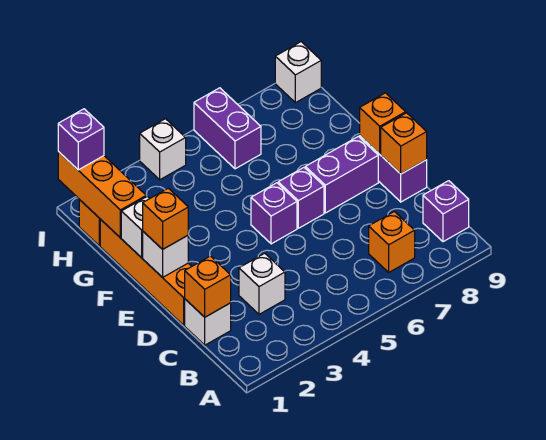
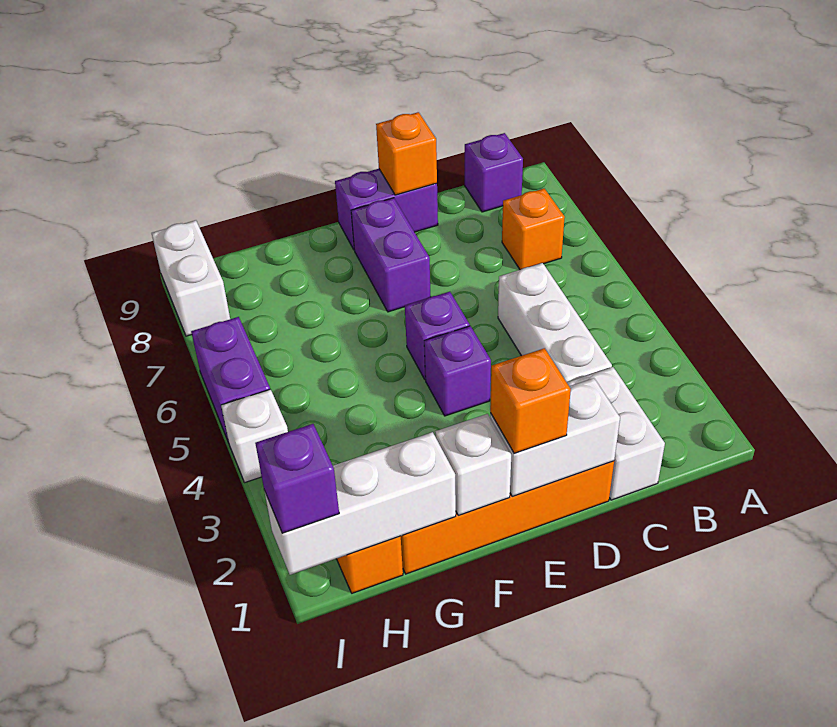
white brick C1 level 1 -> white brick C1:C2 level 1
orange brick C1 level 2 -> none
white brick C3 level 1 -> white brick C3:C5 level 1
white brick E1 level 2 -> white brick D1:E1 level 2
purple brick E6 level 1 -> purple brick E4 level 1
orange brick E9 level 2 -> none
orange brick G1:I1 level 2 -> white brick G1:I1 level 2
purple brick H6:I6 level 1 -> purple brick I5:I6 level 1
white brick I9 level 1 -> white brick I8:I9 level 1

